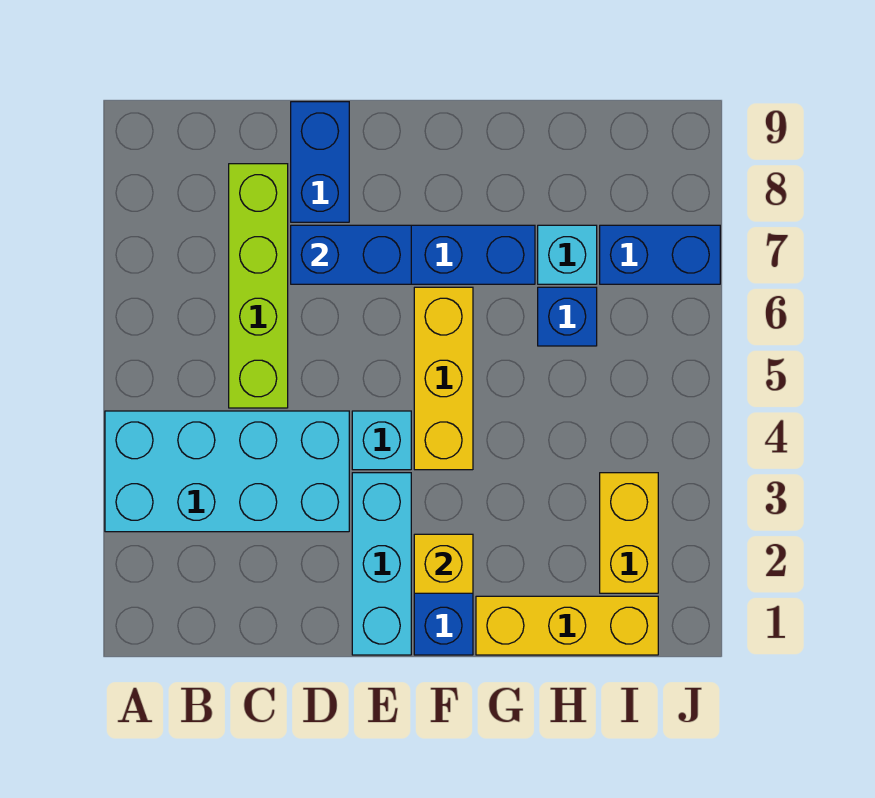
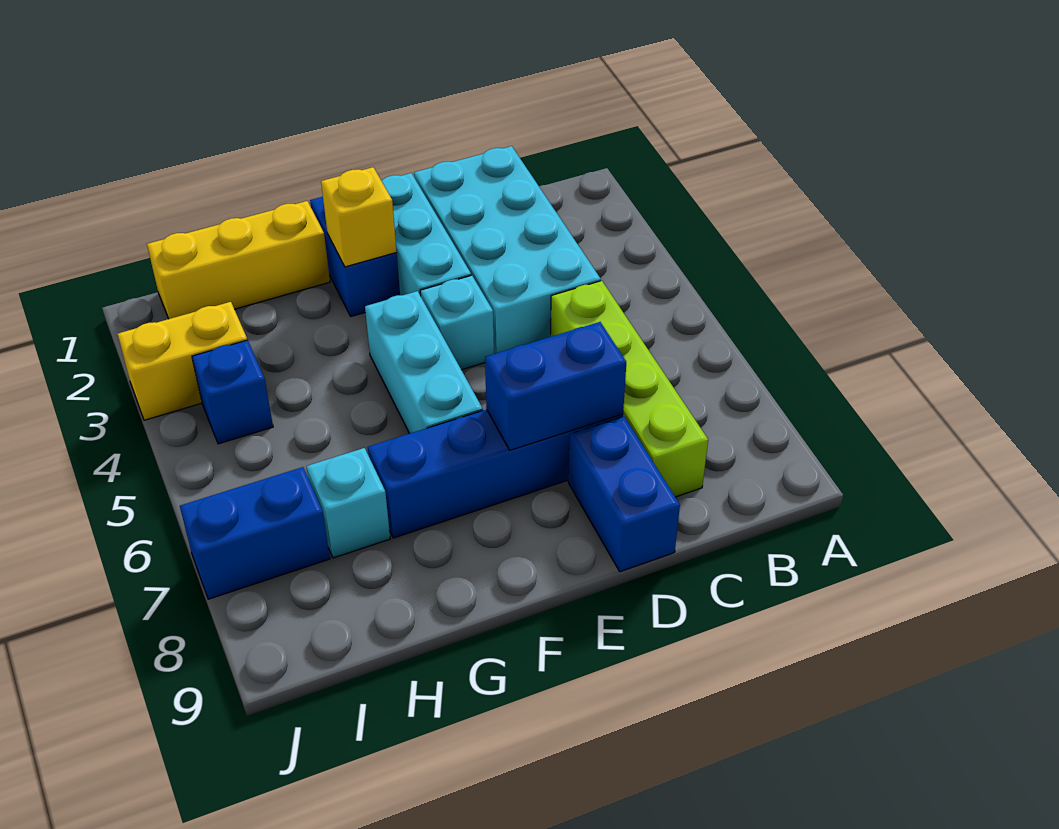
cyan brick A3:D4 level 1 -> cyan brick C1:D4 level 1
yellow brick F4:F6 level 1 -> cyan brick F4:F6 level 1
blue brick H6 level 1 -> blue brick I4 level 1
yellow brick I2:I3 level 1 -> yellow brick I3:J3 level 1

